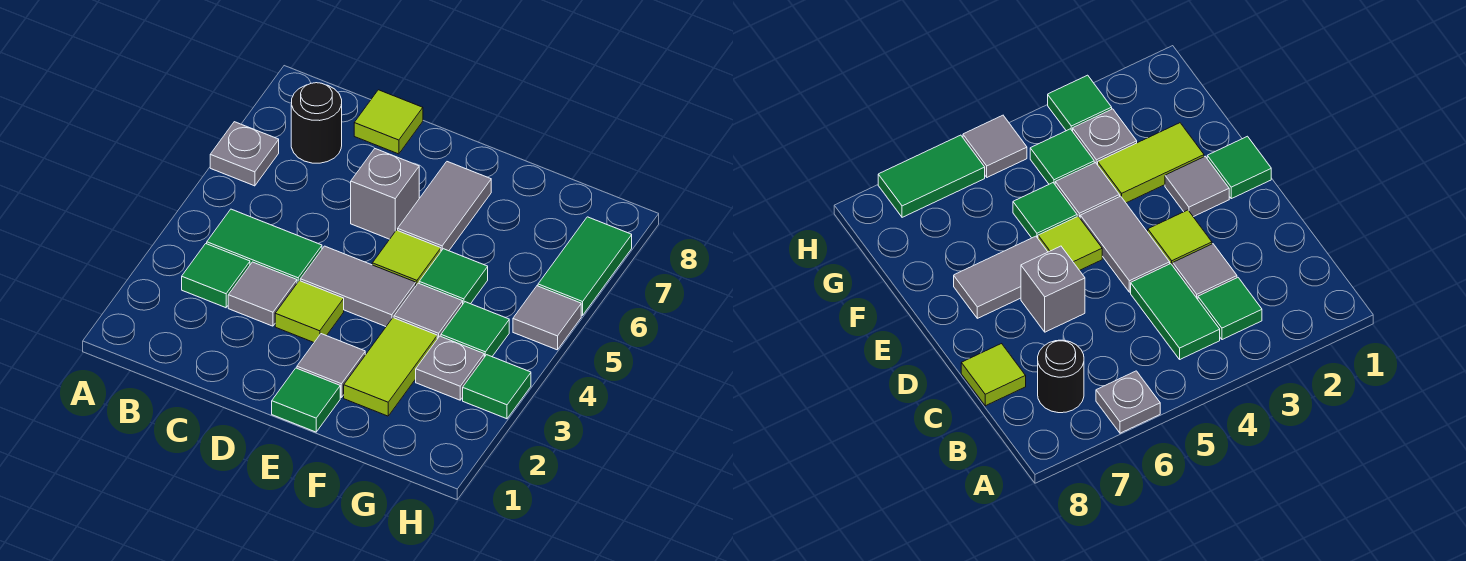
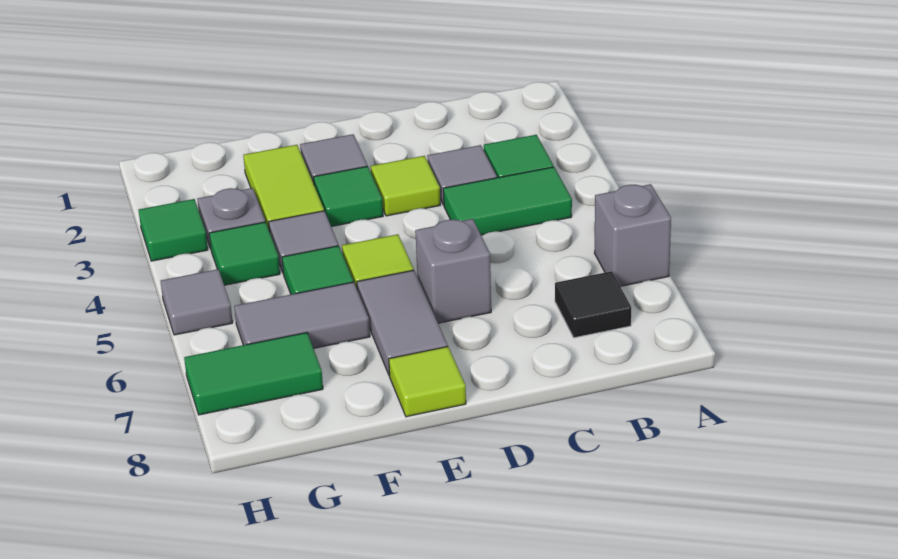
grey plate A6 level 1 -> grey brick A6 level 1
black round brick B7 level 1 -> black tile B7 level 1
lime tile C8 level 1 -> lime tile E8 level 1
grey tile D4:E4 level 1 -> grey tile F6:G6 level 1
green tile E1 level 1 -> green tile E3 level 1
green tile H6:H7 level 1 -> green tile G7:H7 level 1

